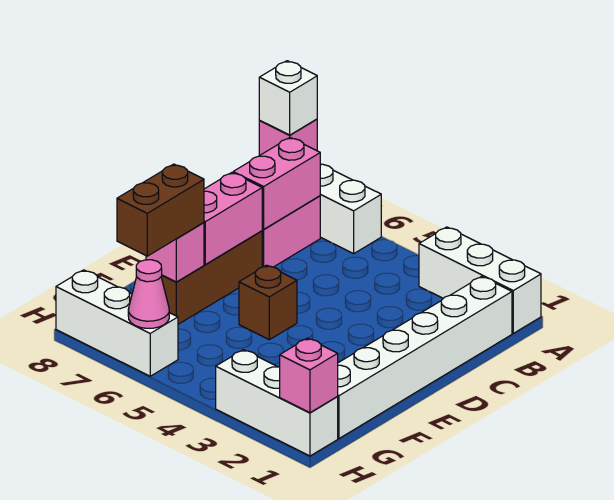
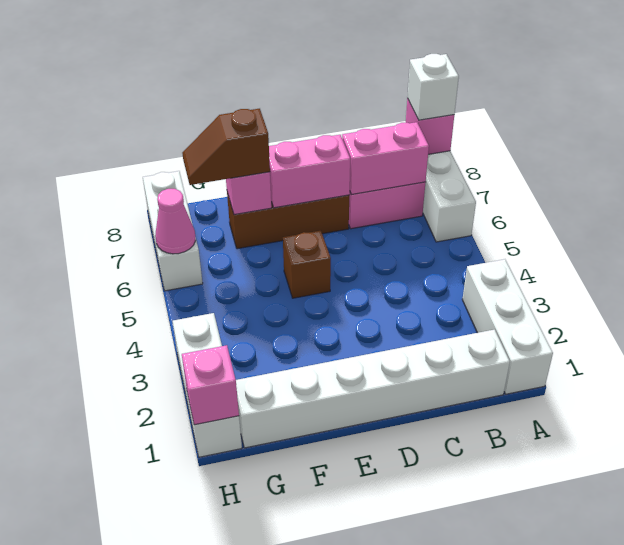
brown brick F7:G7 level 3 -> brown slope F7:G7 level 3 top F

